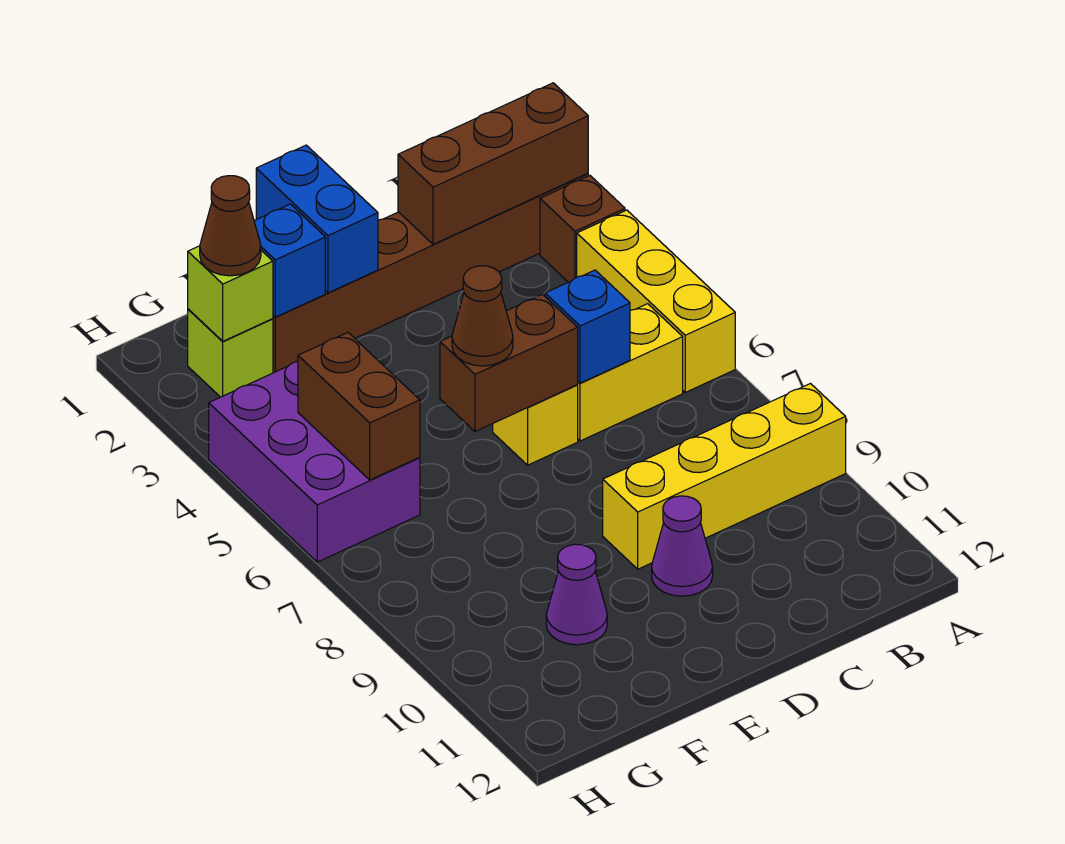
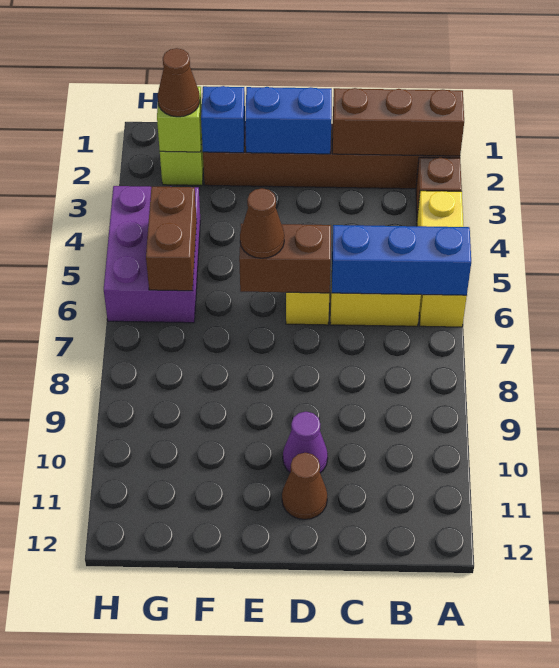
yellow brick A9:D9 level 1 -> none
blue brick C6 level 2 -> blue brick A6:C6 level 2
none -> brown cone D11 level 1
blue brick E1:E2 level 2 -> blue brick D2:E2 level 2
purple cone F10 level 1 -> none

